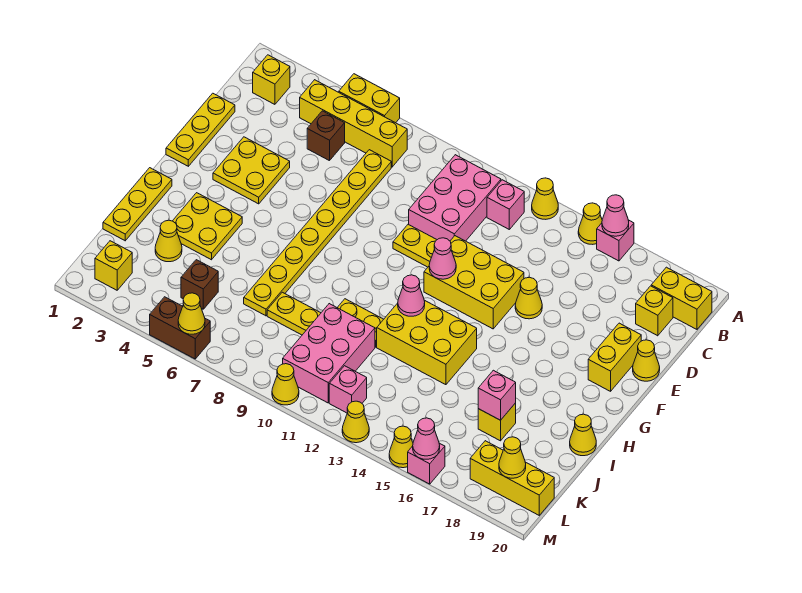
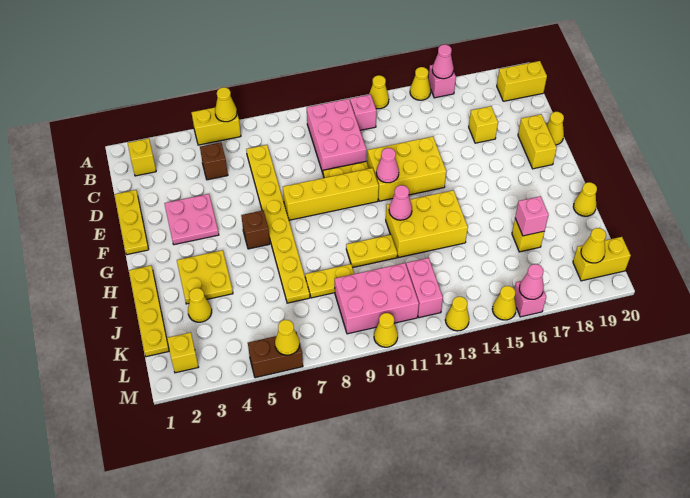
yellow brick B4:B7 level 1 -> yellow brick F8:F11 level 1
yellow brick C19 level 1 -> yellow brick D17 level 1
yellow plate E3:F4 level 1 -> pink plate E3:F4 level 1
yellow cone E15 level 1 -> yellow cone A6 level 2
yellow plate H1:J1 level 1 -> yellow plate H1:K1 level 1
pink brick J10:L11 level 1 -> pink brick K9:L11 level 1
brown brick K5 level 1 -> brown brick G6 level 1
pink brick L12 level 1 -> pink brick K12:L12 level 1
yellow brick L18:L20 level 1 -> yellow brick L19:L20 level 1

